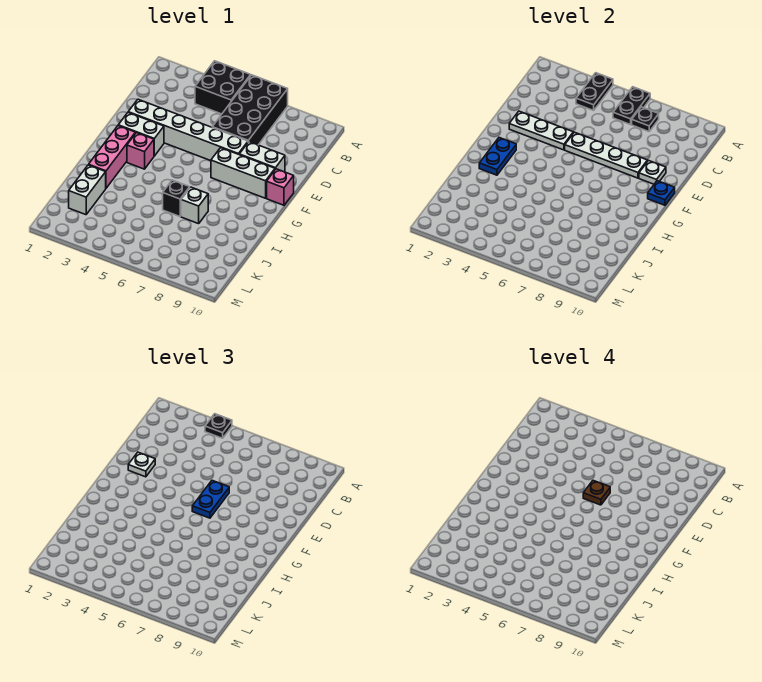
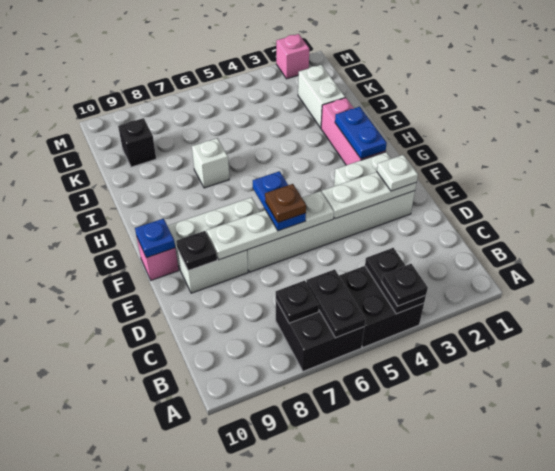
black brick A6:D7 level 1 -> black brick A6:B7 level 1
white plate E9 level 2 -> black plate E9 level 2
pink brick G3 level 1 -> pink brick M2 level 1
black brick I6 level 1 -> black brick K9 level 1

